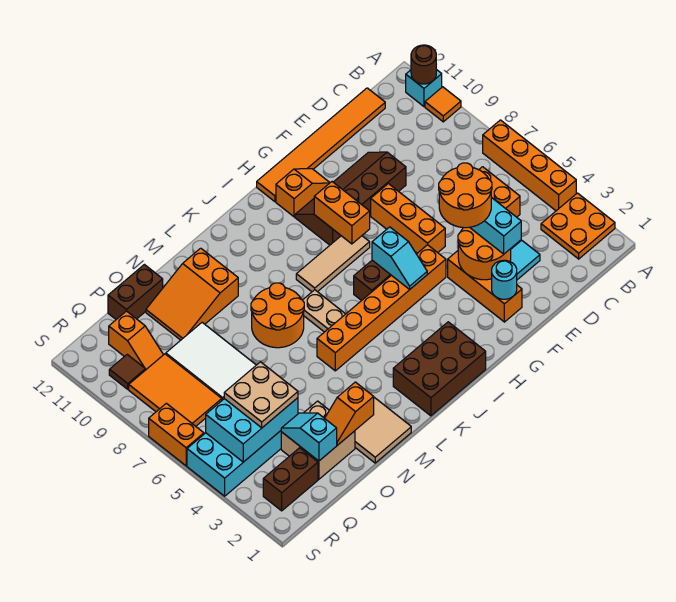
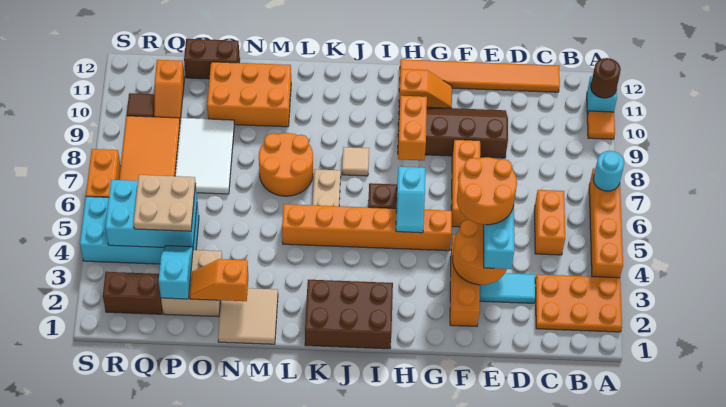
orange plate A2:B3 level 1 -> orange plate A2:C3 level 1
cyan round brick F2 level 2 -> cyan round brick A7 level 2
tan tile H8:J8 level 1 -> tan tile J8 level 1
orange slope M10:O11 level 1 top M -> orange brick M10:O11 level 1

